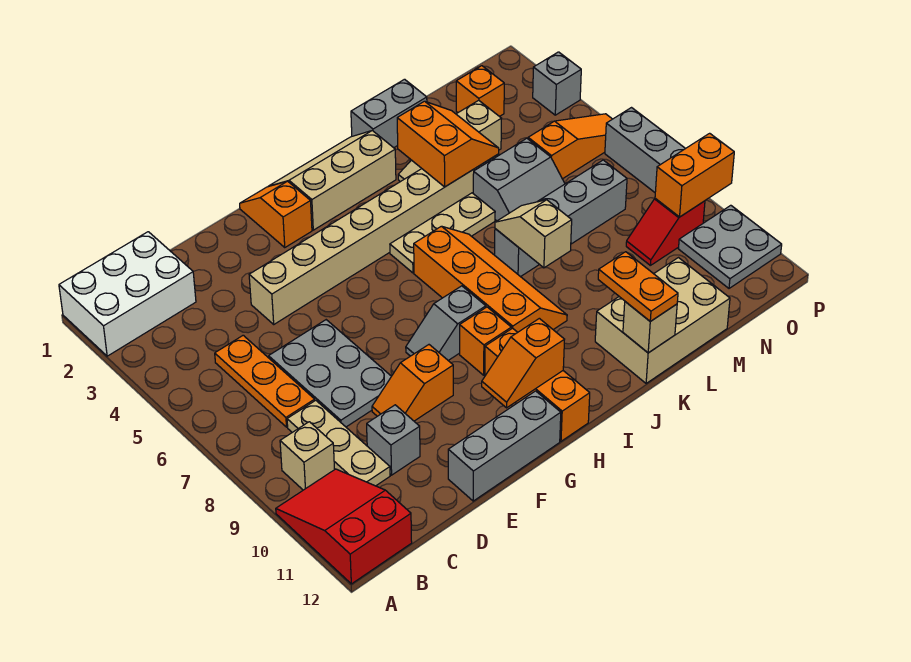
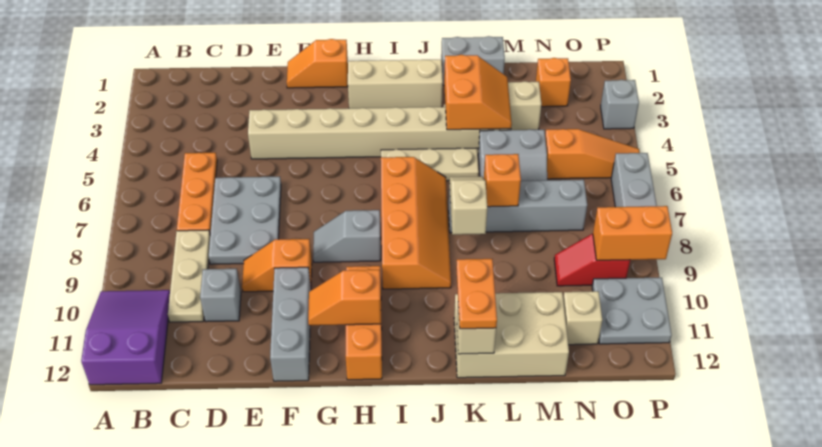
white brick A1:C2 level 1 -> none
red slope A10:B12 level 1 top 12 -> purple slope A10:B12 level 1 top 12
tan brick B9 level 1 -> tan brick N11 level 1
grey brick E12:G12 level 1 -> grey brick F10:F12 level 1
orange slope G1:G2 level 1 top 2 -> orange slope F1:G1 level 1 top G
orange brick H9 level 1 -> orange brick L7 level 2

